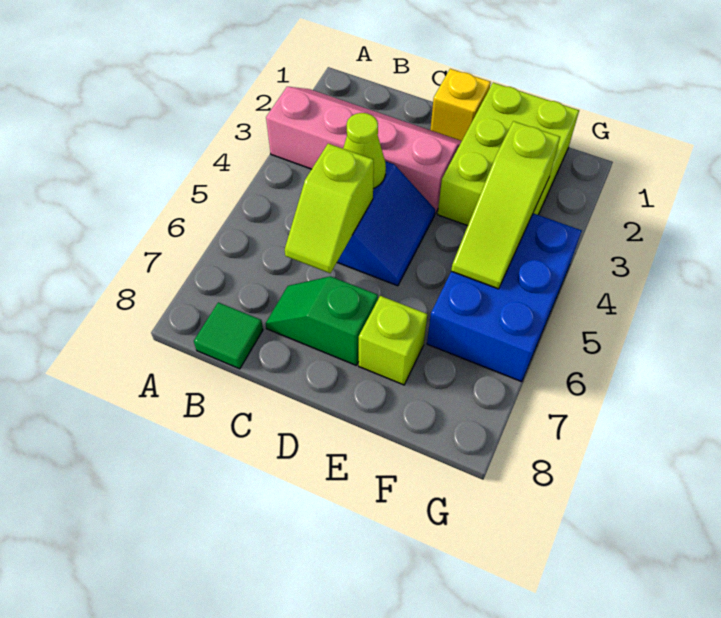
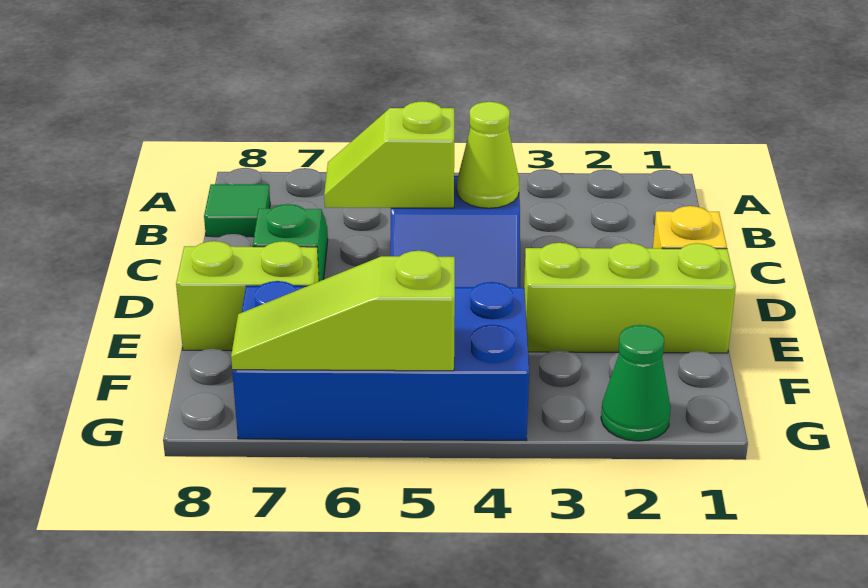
pink slope A2:D3 level 1 top 3 -> none
lime brick E1:F3 level 1 -> lime brick E1:E3 level 1
lime brick E7 level 1 -> lime brick E7:E8 level 1
lime slope F3:F5 level 2 top 3 -> lime slope G5:G7 level 2 top 5
blue brick F4:G6 level 1 -> blue brick F4:G7 level 1
none -> green cone G2 level 1

